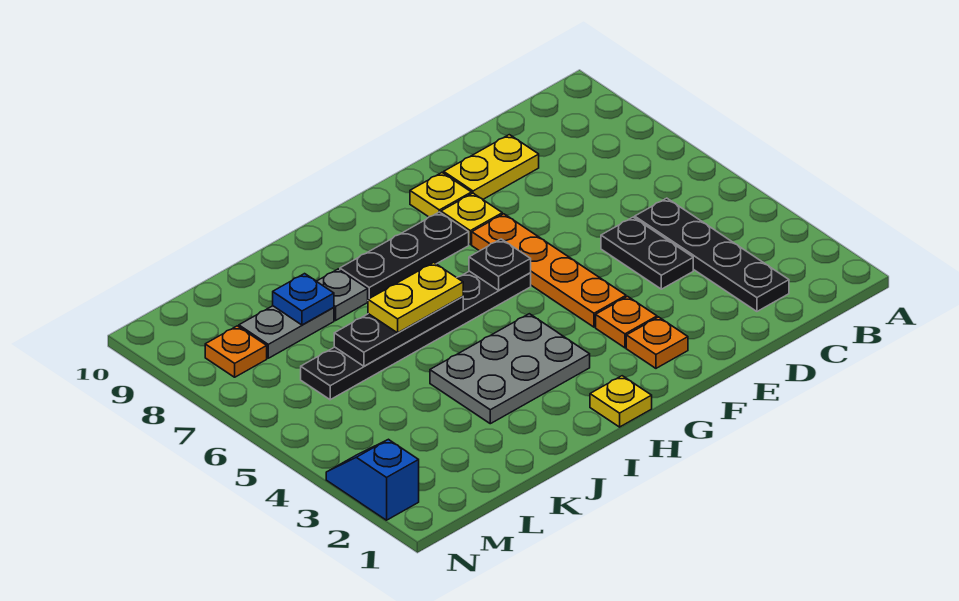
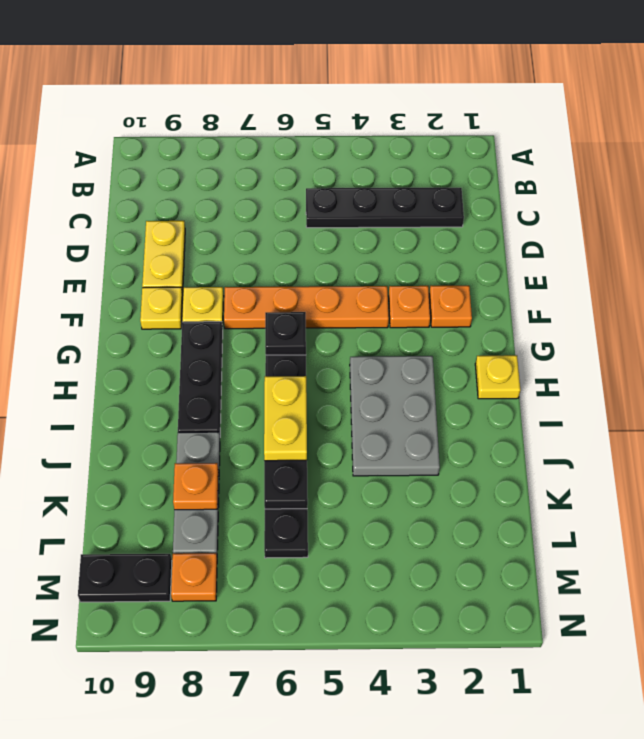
black plate D4:D5 level 1 -> black plate M9:M10 level 1
blue plate K8 level 2 -> orange plate K8 level 2
blue slope N2:N3 level 1 top 2 -> none

